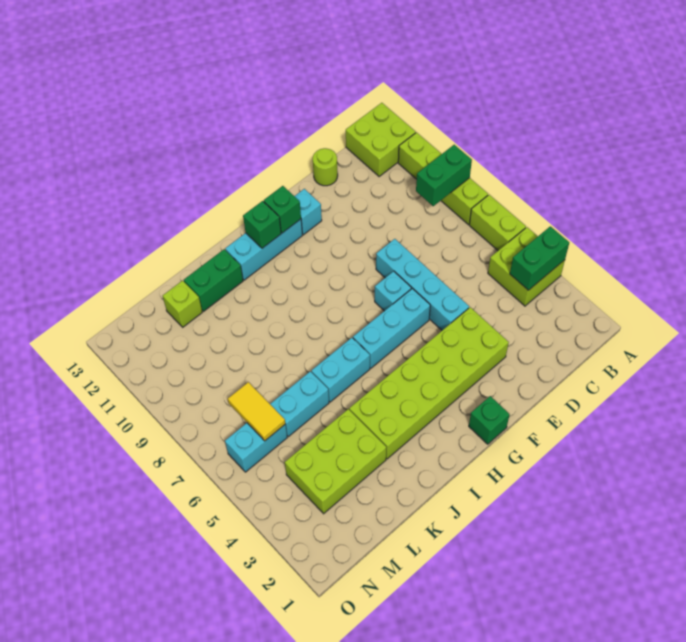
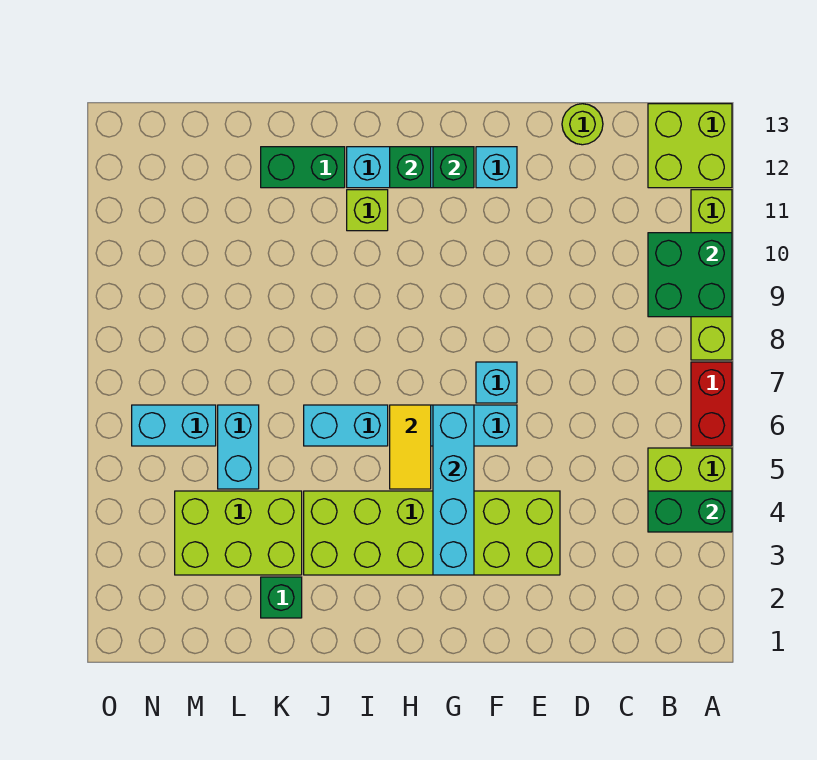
lime brick A6:A7 level 1 -> red brick A6:A7 level 1
green brick A9:B9 level 2 -> green brick A9:B10 level 2
cyan brick E5:E8 level 1 -> cyan brick G3:G6 level 2
green brick G1 level 1 -> green brick K2 level 1
cyan brick K6:L6 level 1 -> cyan brick L5:L6 level 1
lime brick L12 level 1 -> lime brick I11 level 1
yellow tile M6:M7 level 2 -> yellow tile H5:H6 level 2

